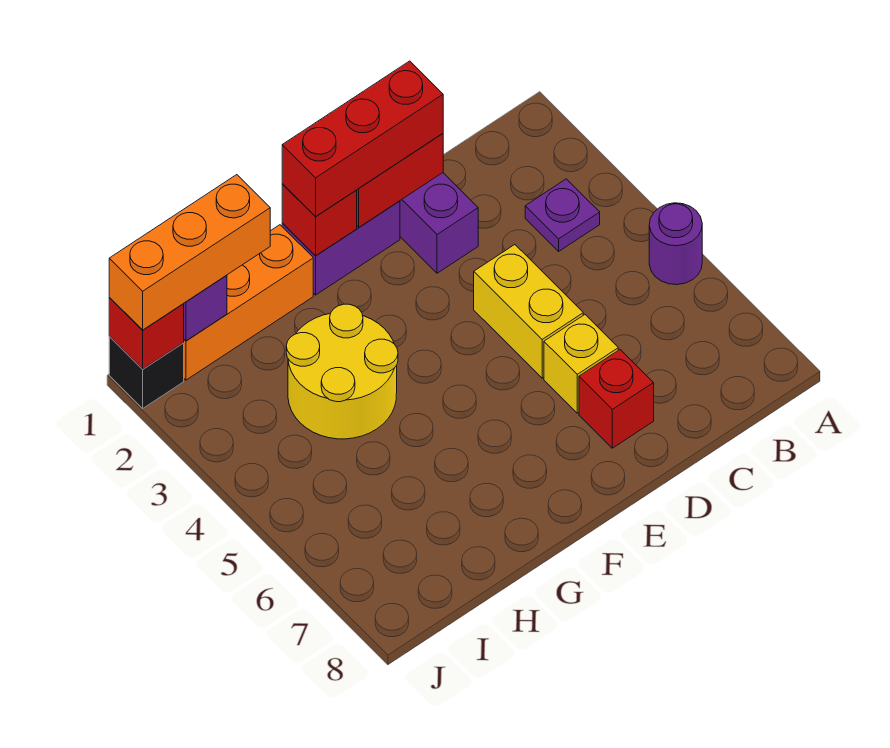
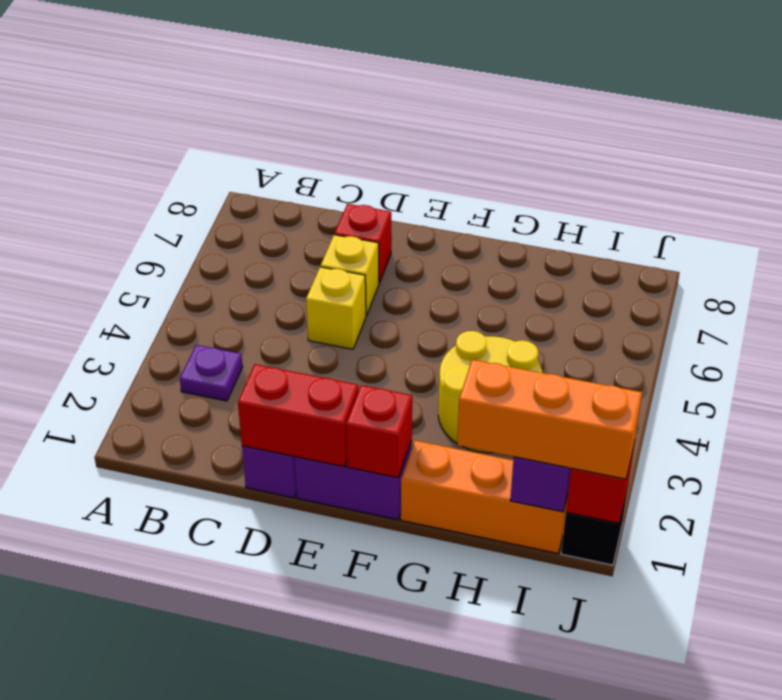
purple round brick A5 level 1 -> none
red brick D1:F1 level 3 -> none
yellow brick D4:D5 level 1 -> yellow brick D5 level 1

